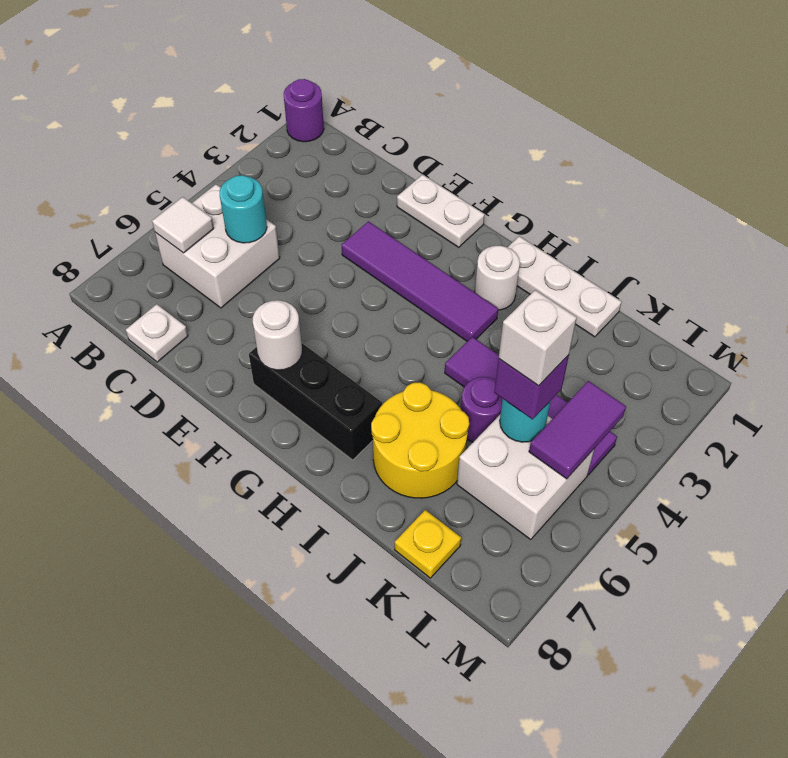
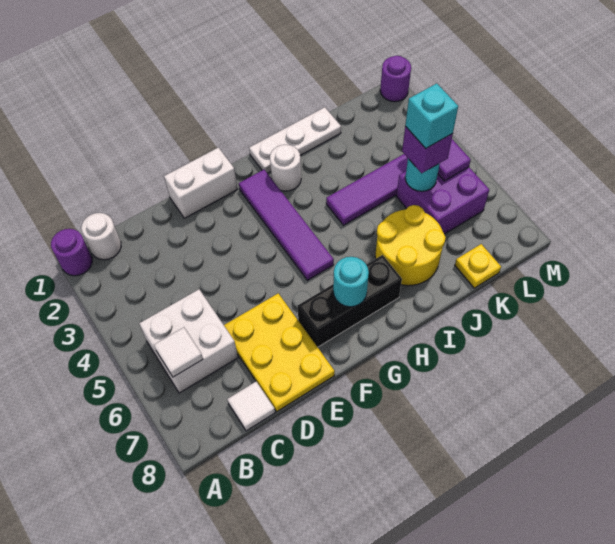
cyan round brick C5 level 2 -> cyan round brick G7 level 2
white plate C8 level 1 -> white tile C8 level 1
none -> yellow plate D6:E8 level 1
white plate E1:F1 level 1 -> white brick E1:F1 level 1
purple tile E3:H3 level 1 -> purple tile G2:G5 level 1
white round brick F7 level 2 -> white round brick B1 level 1
purple round brick J5 level 1 -> purple round brick M1 level 1
white brick K5:L6 level 1 -> purple brick K5:L6 level 1
white brick K5 level 4 -> cyan brick K5 level 4

